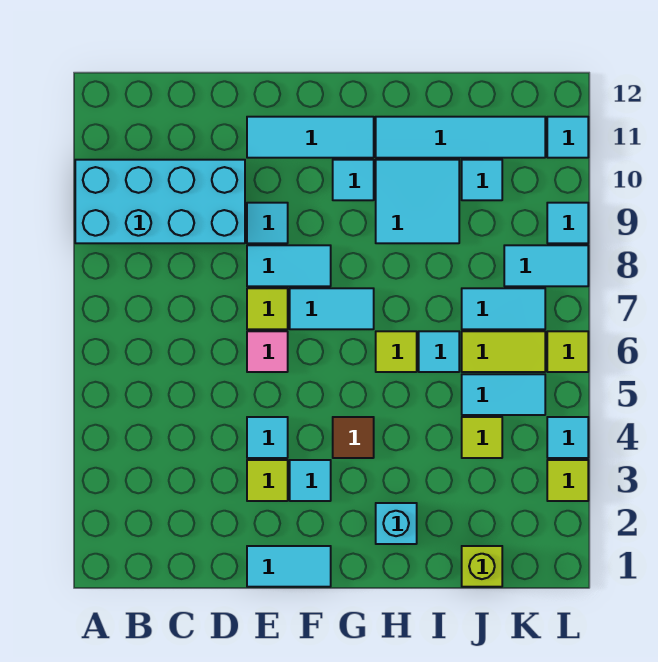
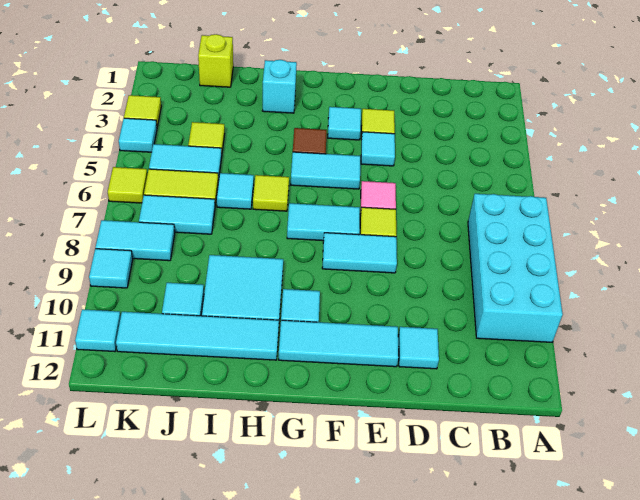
cyan brick A9:D10 level 1 -> cyan brick A7:B10 level 1
cyan tile E1:F1 level 1 -> cyan tile F5:G5 level 1
cyan tile E9 level 1 -> cyan tile D11 level 1

